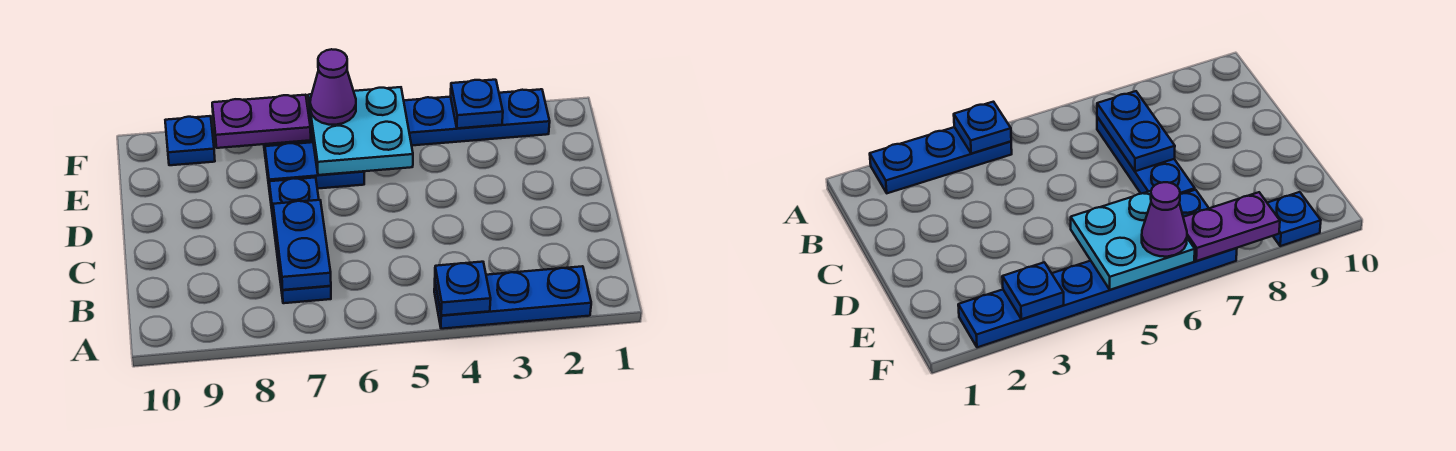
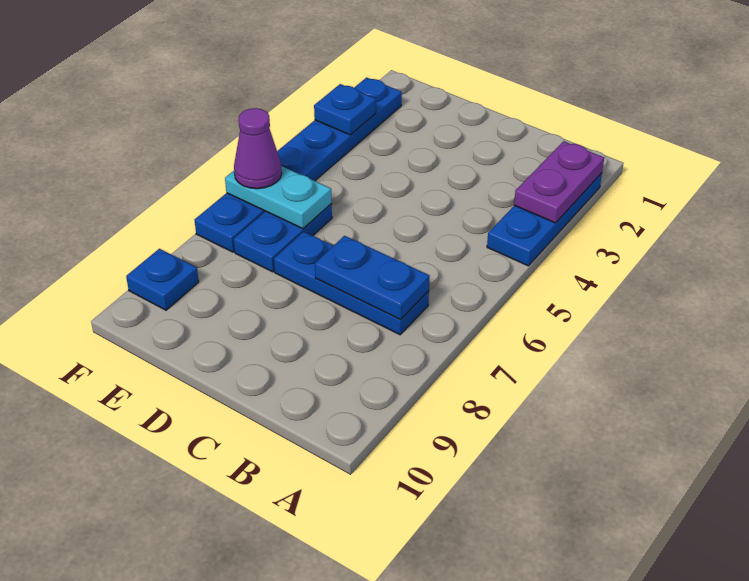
blue plate A4 level 2 -> none
cyan plate E5:F6 level 2 -> cyan plate E6:F6 level 2
purple plate F7:F8 level 2 -> purple plate A2:A3 level 2

